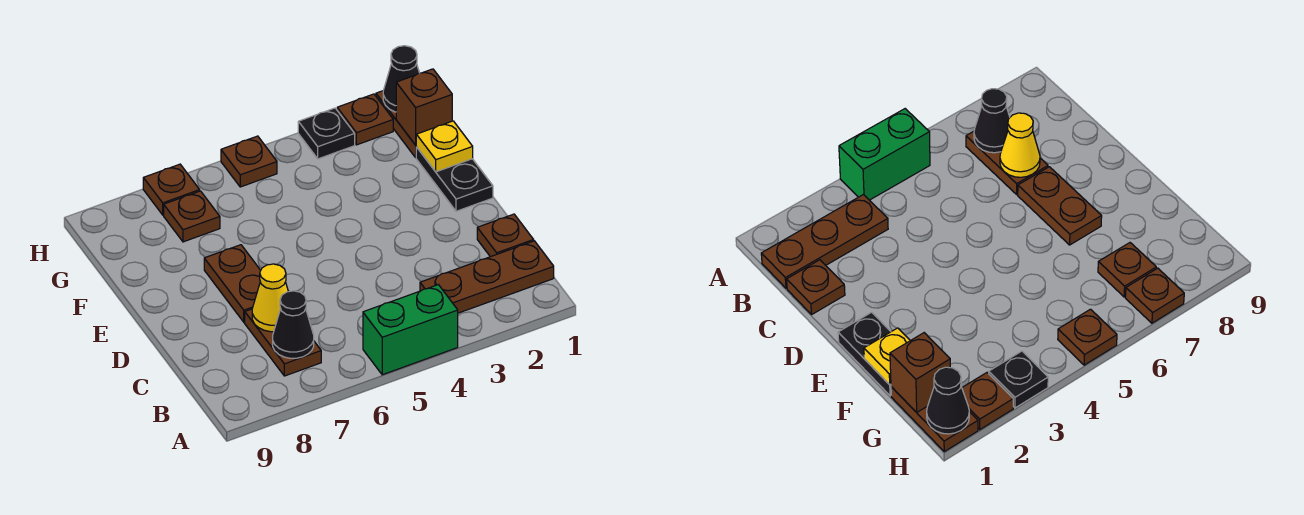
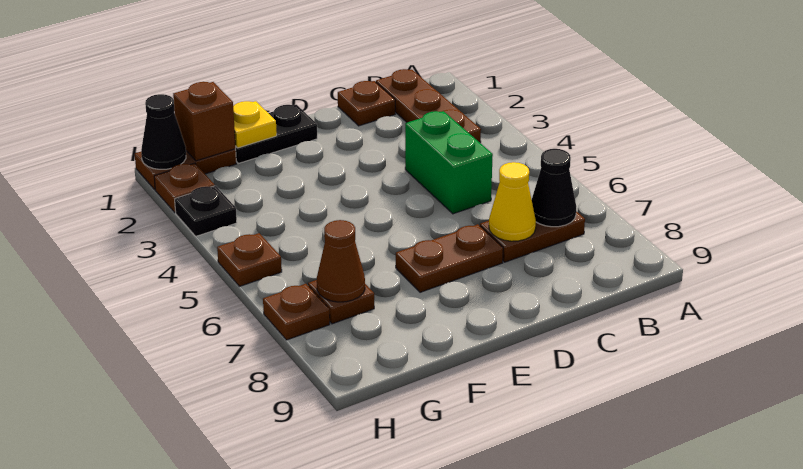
green brick A4:A5 level 1 -> green brick C4:C5 level 1
none -> brown cone G7 level 2

